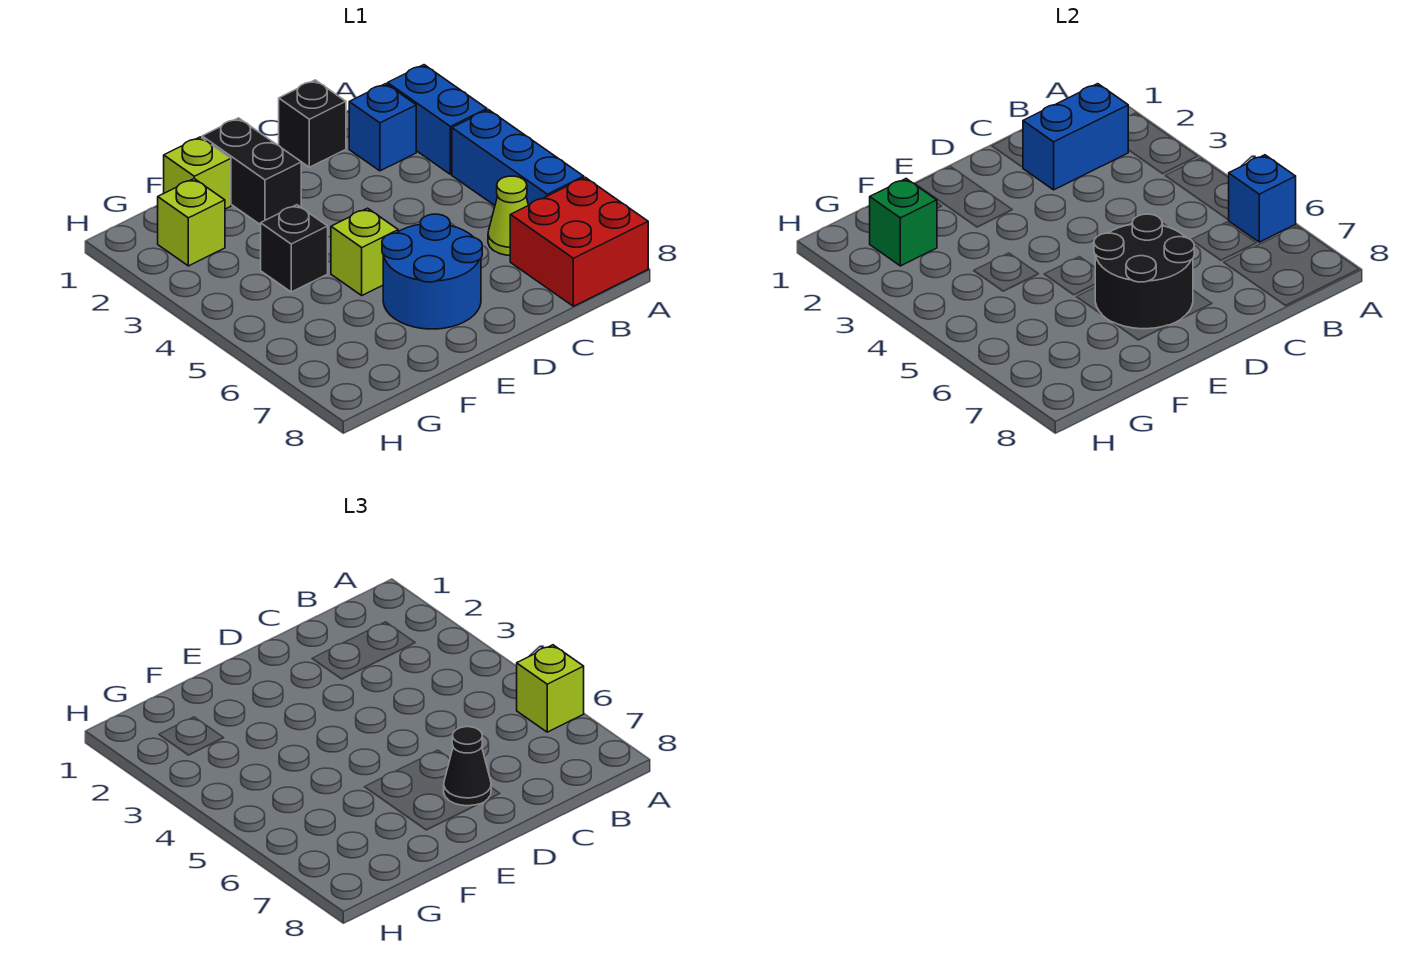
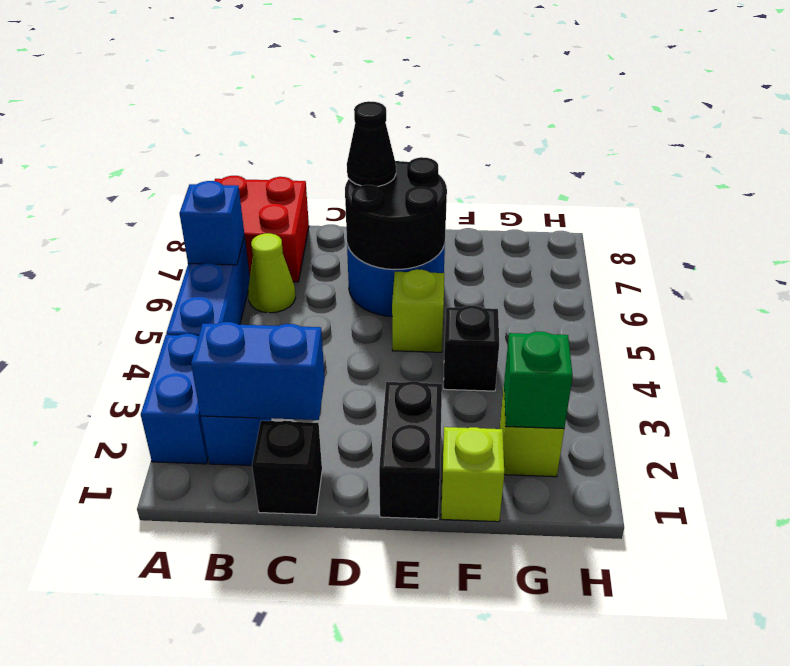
lime brick A6 level 3 -> none

